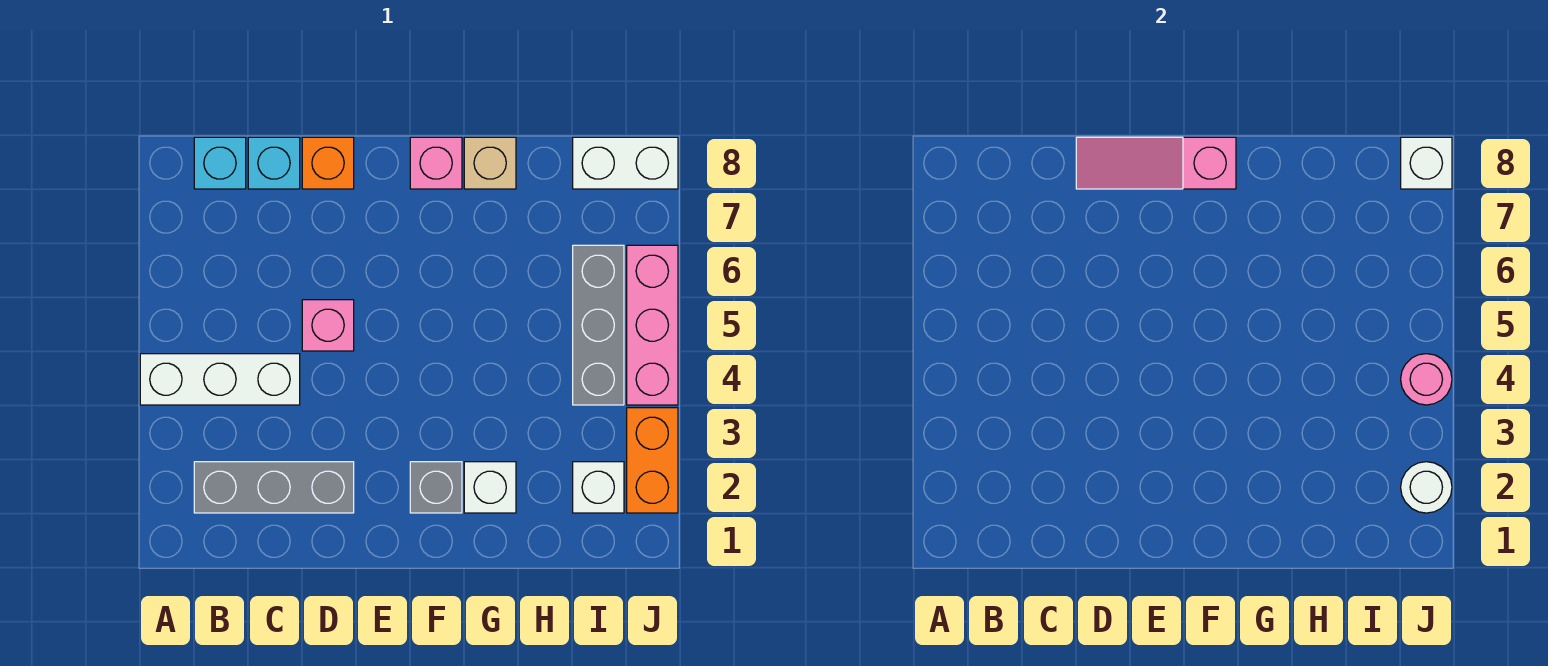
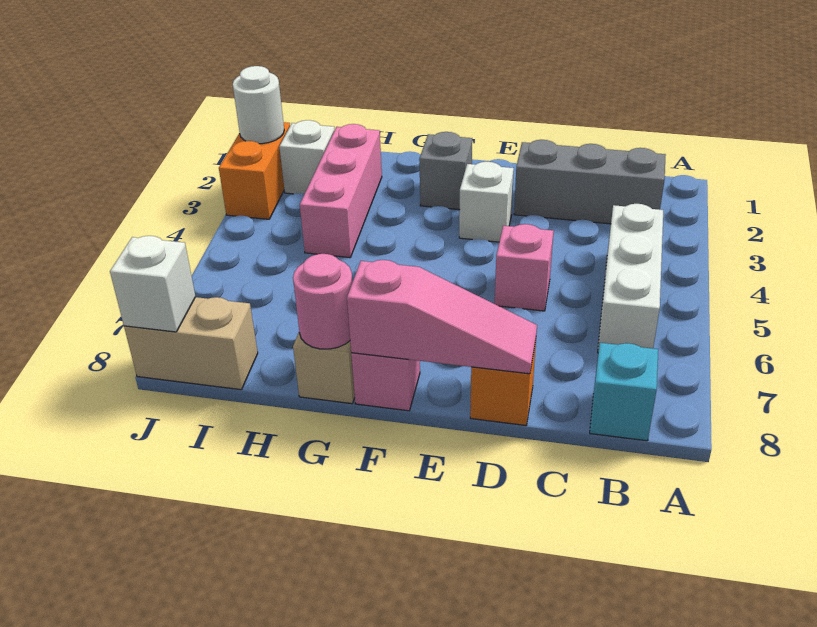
white brick A4:C4 level 1 -> white brick B4:B6 level 1
cyan brick C8 level 1 -> none
white brick G2 level 1 -> white brick E3 level 1
grey brick I4:I6 level 1 -> none
white brick I8:J8 level 1 -> tan brick I8:J8 level 1
pink brick J4:J6 level 1 -> pink brick H2:H4 level 1
pink round brick J4 level 2 -> pink round brick G8 level 2

